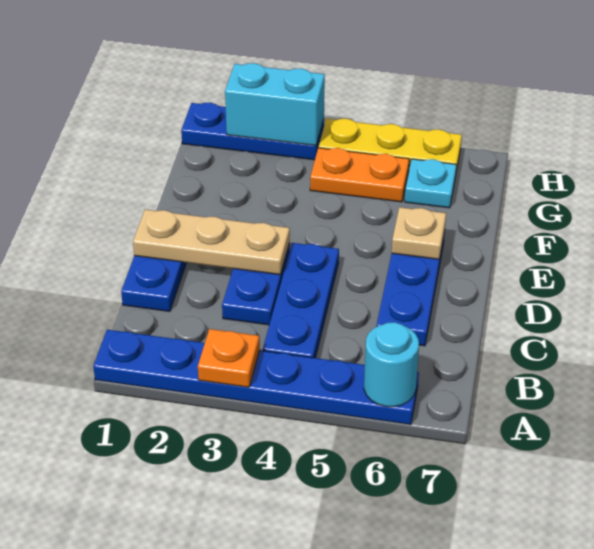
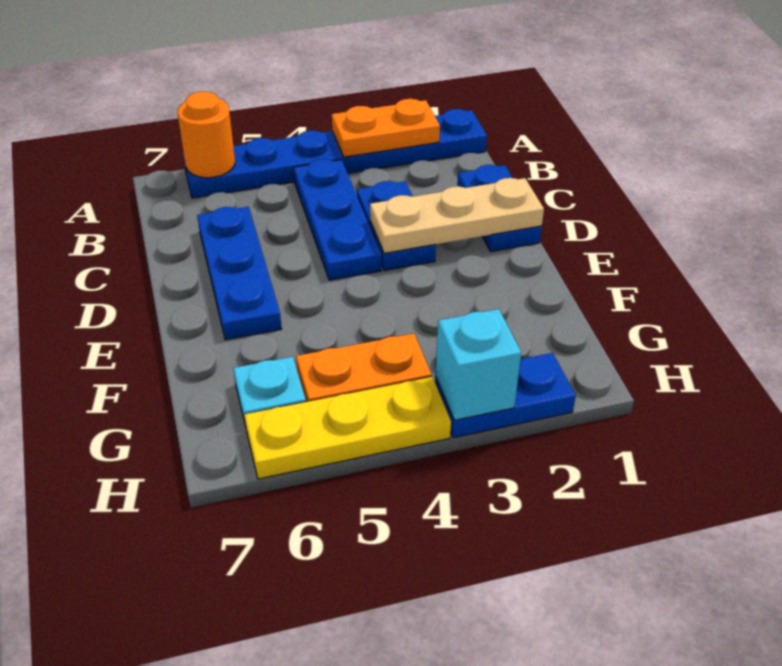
orange plate A3 level 2 -> orange plate A2:A3 level 2
cyan round brick A6 level 2 -> orange round brick A6 level 2
tan plate E6 level 2 -> none
blue plate H1:H3 level 1 -> blue plate H2:H3 level 1
cyan brick H2:H3 level 2 -> cyan brick H3 level 2

